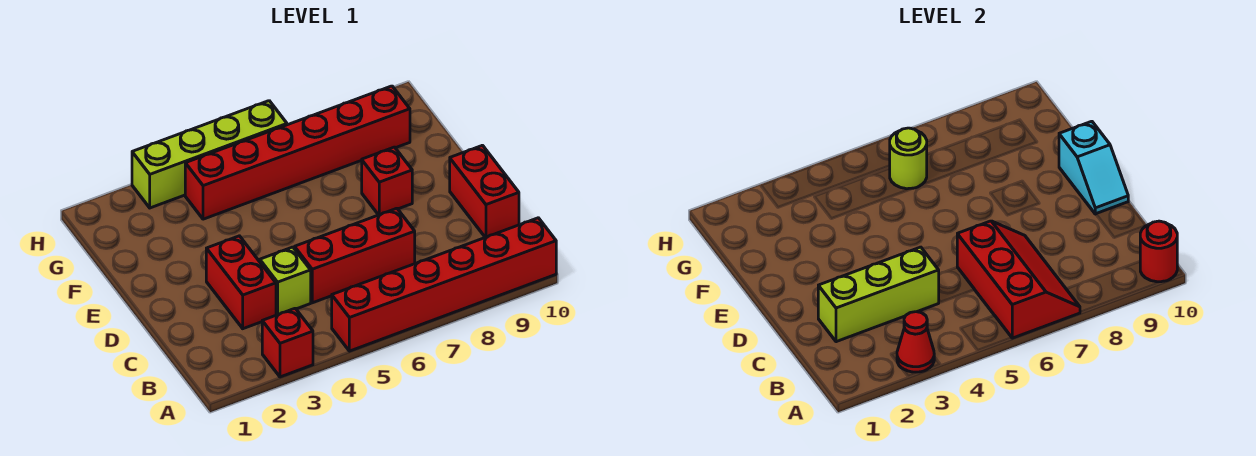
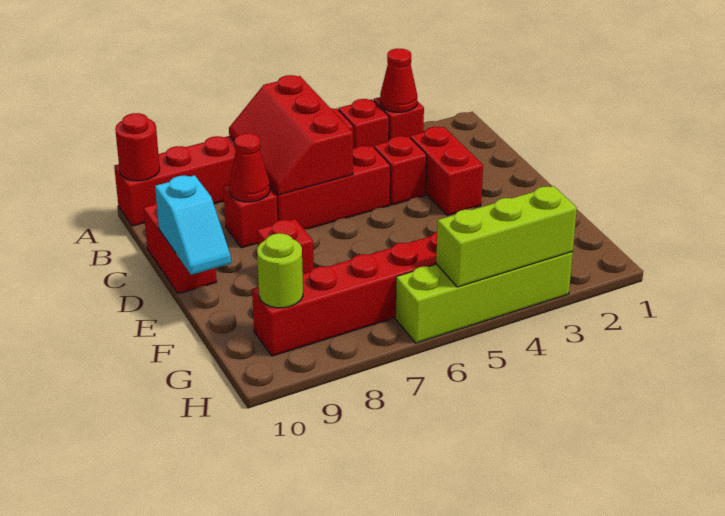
none -> red brick A4 level 1
lime brick C2:C4 level 2 -> lime brick H3:H5 level 2
lime brick C4 level 1 -> red brick C4 level 1
none -> red brick C8 level 1
none -> red cone C8 level 2
cyan slope D10:E10 level 2 top E -> cyan slope D10:E10 level 2 top D
lime round brick G6 level 2 -> lime round brick G9 level 2

